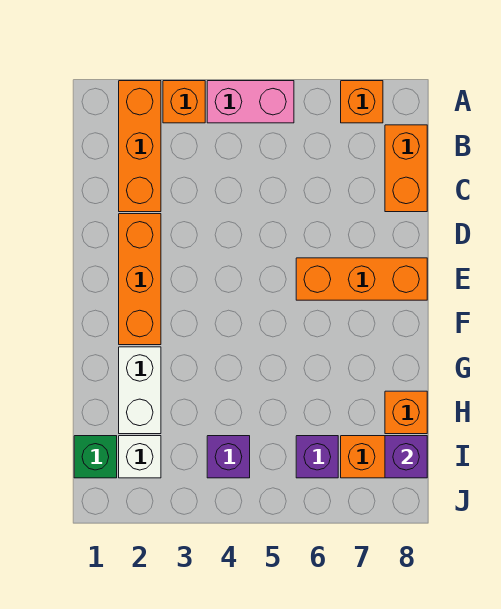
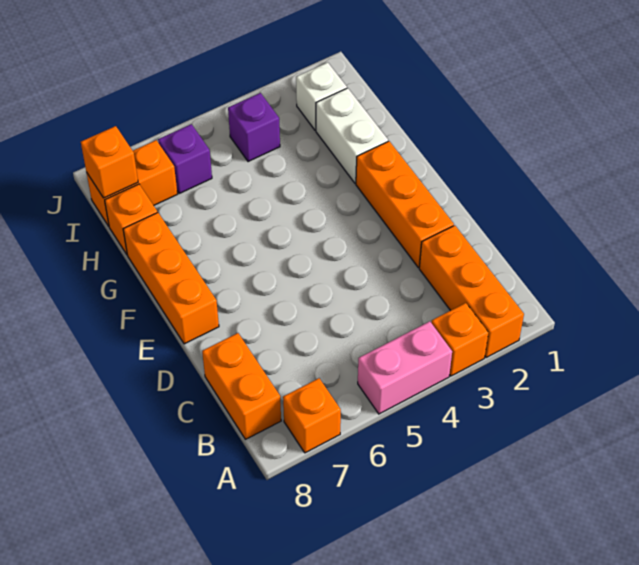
orange brick E6:E8 level 1 -> orange brick E8:G8 level 1
green brick I1 level 1 -> none
purple brick I8 level 2 -> orange brick I8 level 2

